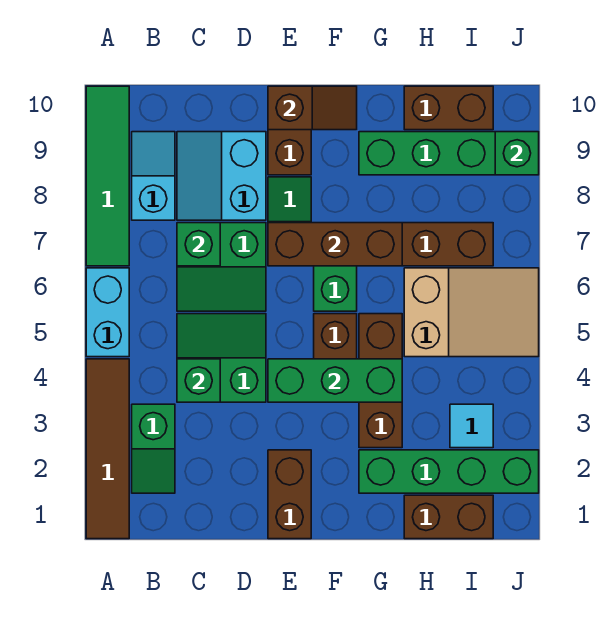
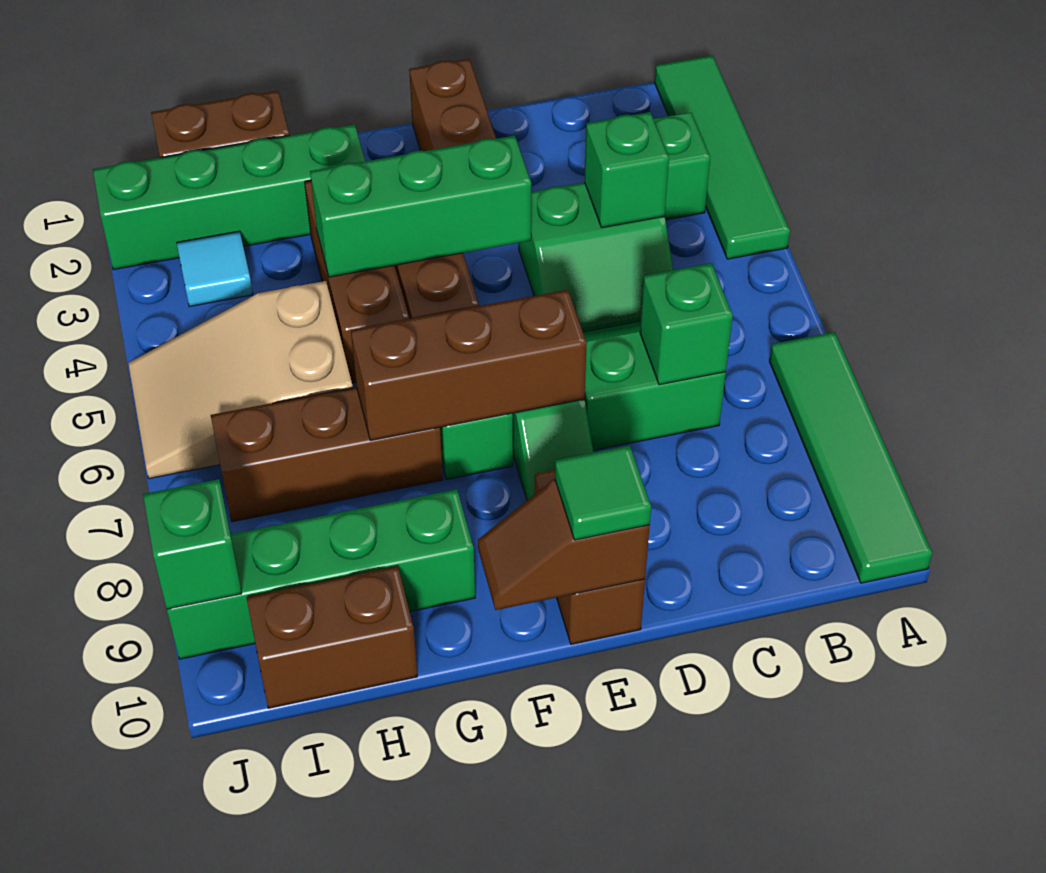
brown tile A1:A4 level 1 -> green tile A1:A4 level 1
cyan brick A5:A6 level 1 -> none
cyan slope B8:B9 level 1 top 8 -> none
cyan slope C8:D9 level 1 top D -> none
none -> green tile E10 level 3

